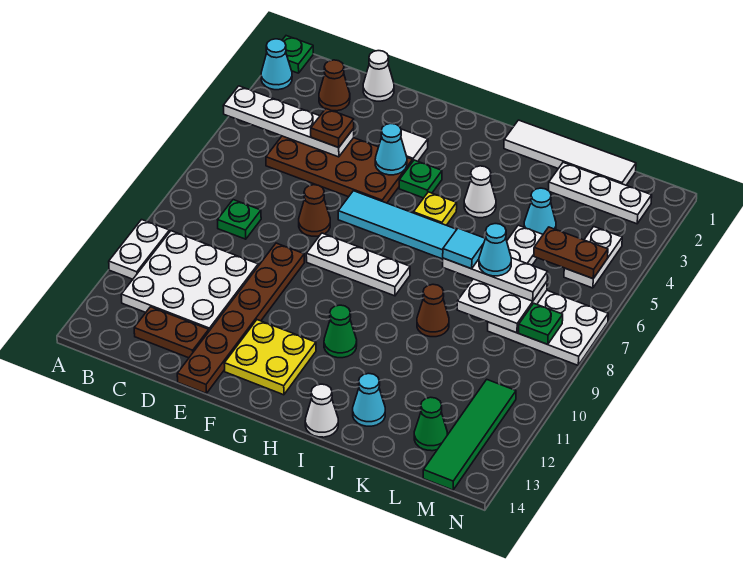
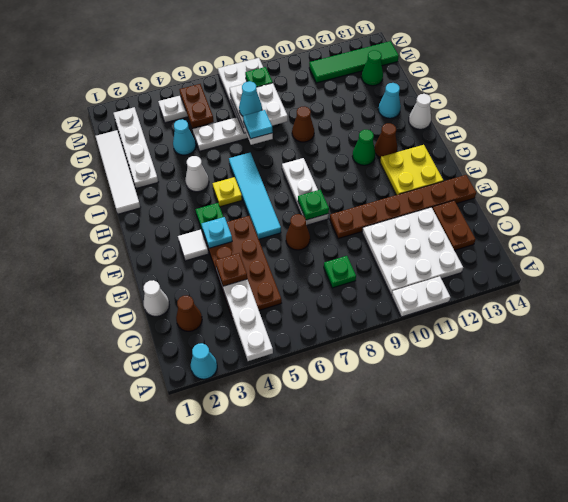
green plate A1 level 1 -> green plate F8 level 2
cyan cone F4 level 2 -> cyan plate F4 level 2
none -> brown cone H12 level 1
white plate K2:M2 level 1 -> white plate J2:M2 level 1

